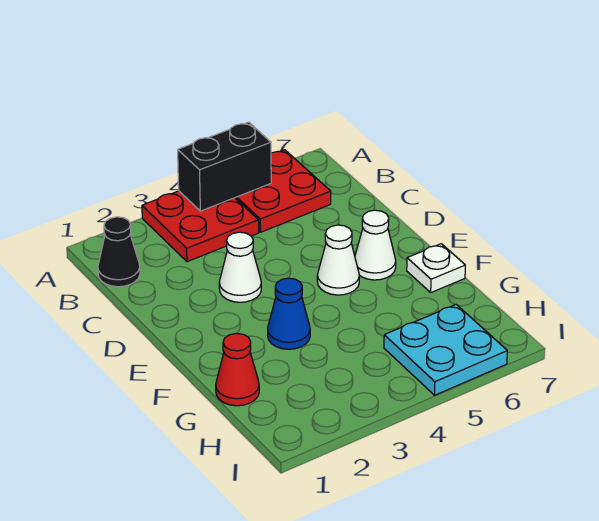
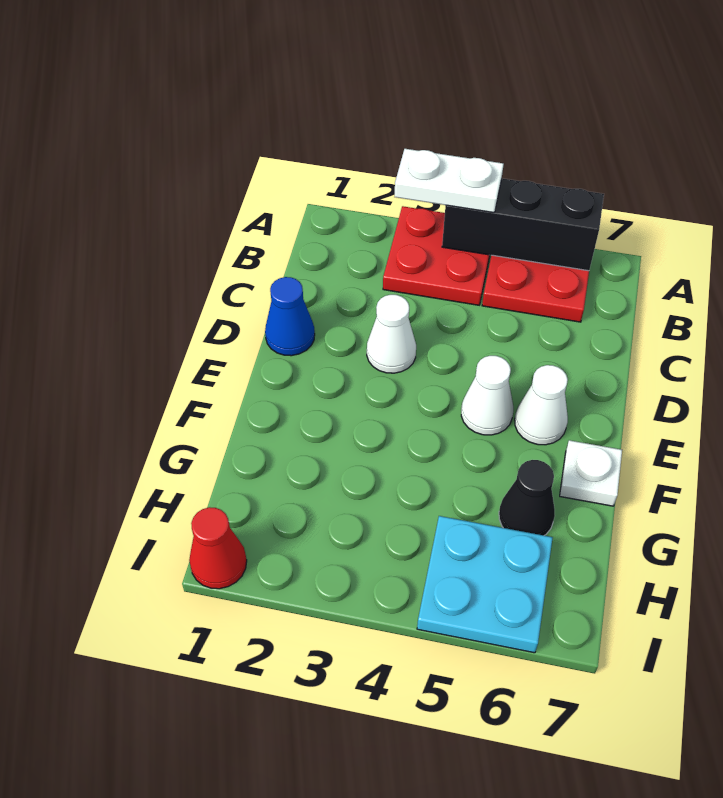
none -> white plate A3:A4 level 3
black brick A4:A5 level 2 -> black brick A4:A6 level 2
black cone B1 level 1 -> black cone G6 level 1
blue cone F3 level 1 -> blue cone D1 level 1
red cone G1 level 1 -> red cone I1 level 1

